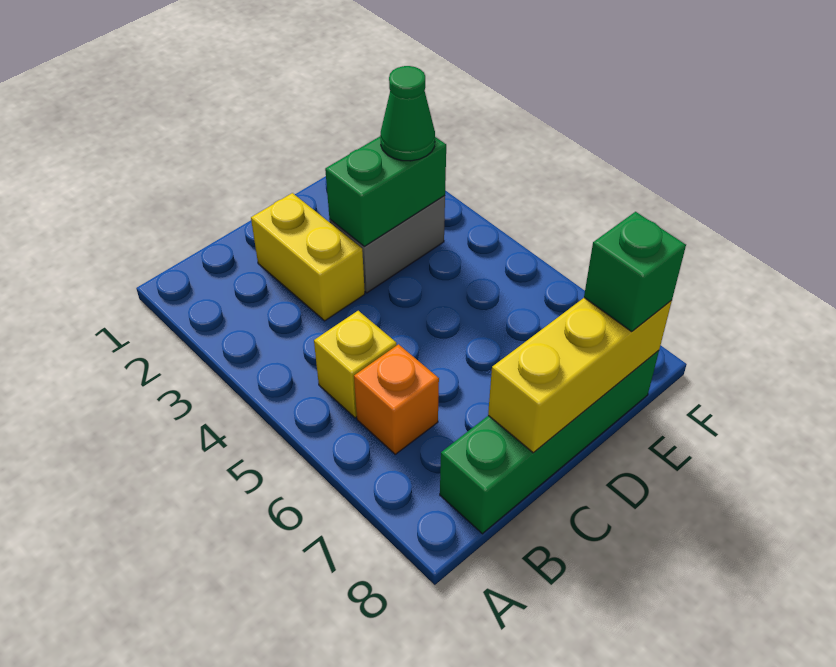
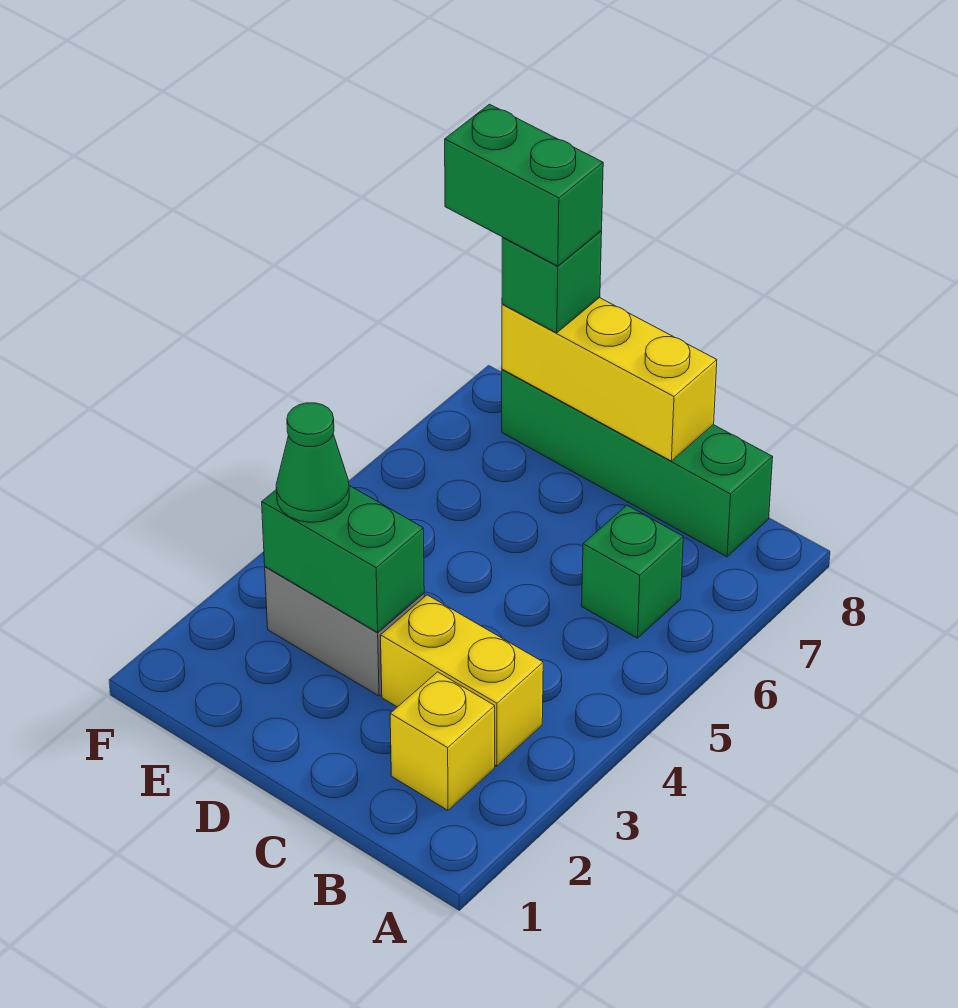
yellow brick B5 level 1 -> yellow brick B2 level 1
orange brick B6 level 1 -> green brick B6 level 1
yellow brick C2:C3 level 1 -> yellow brick B3:C3 level 1
none -> green brick E8:F8 level 4

